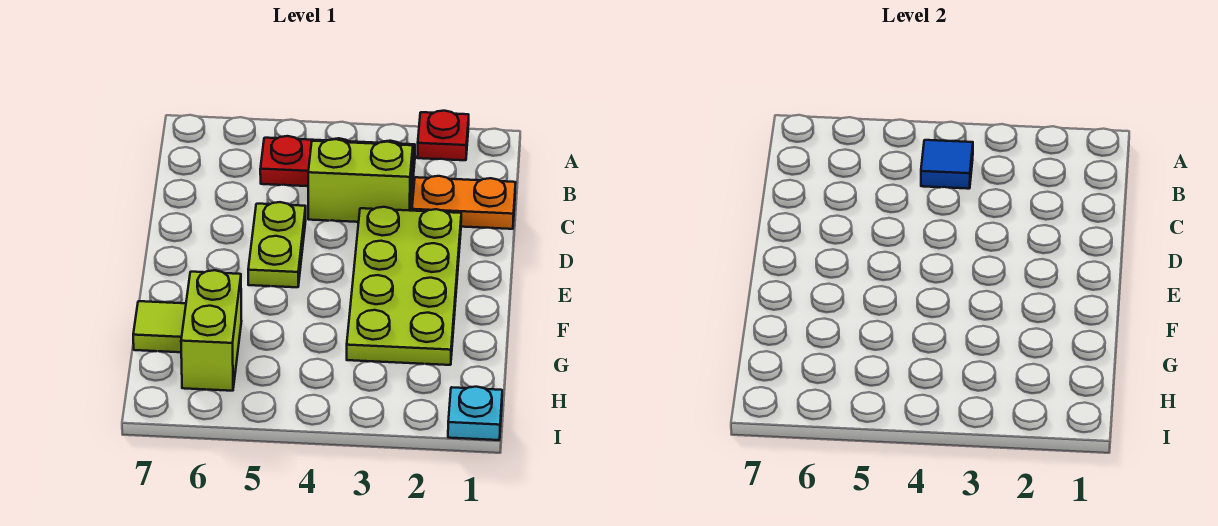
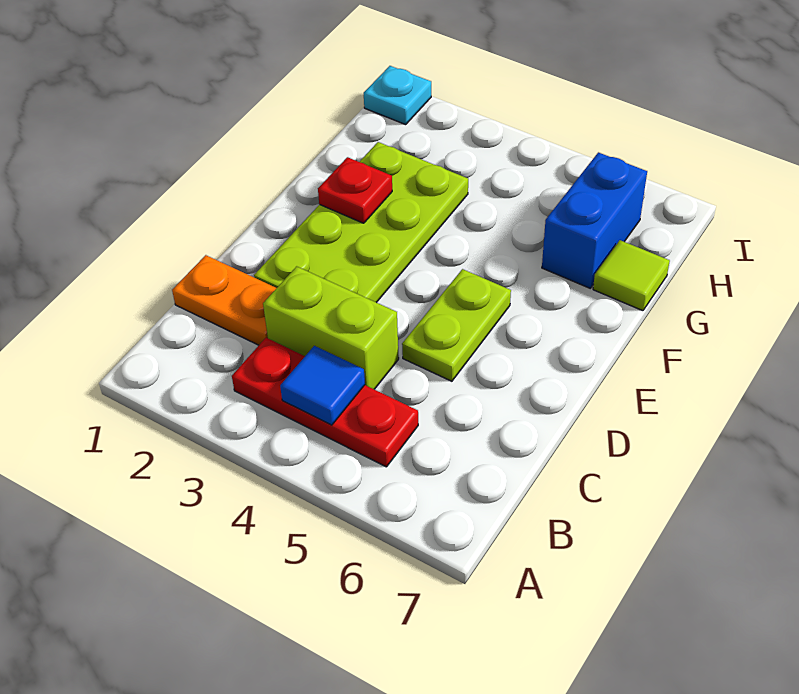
red plate A2 level 1 -> red plate F2 level 2
lime brick G6:H6 level 1 -> blue brick G6:H6 level 1

